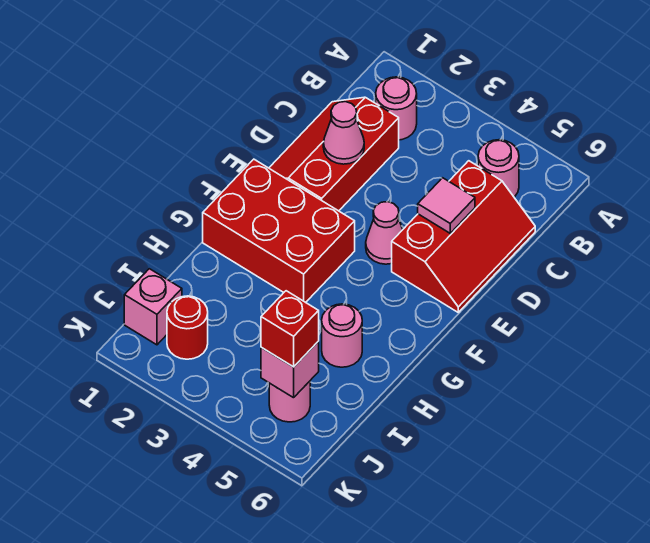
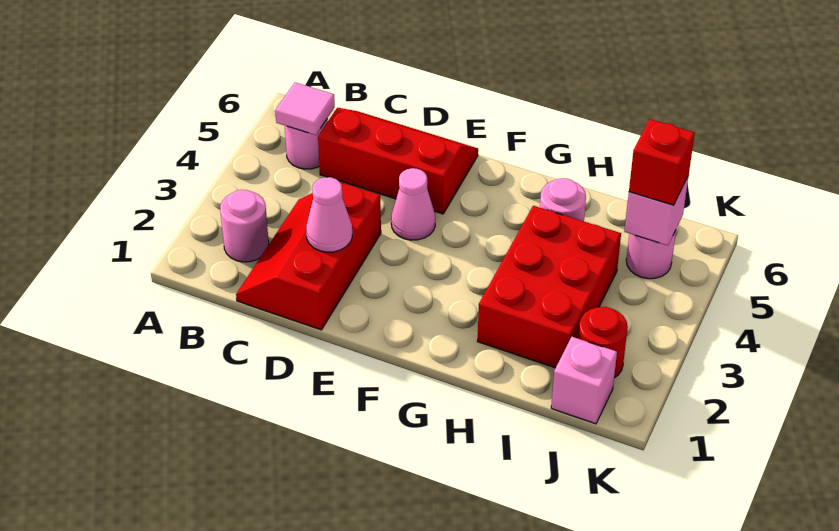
red slope C1:E2 level 1 top 2 -> red slope C1:D3 level 1 top D
pink tile D5 level 2 -> pink tile B5 level 2
red brick F1:G3 level 1 -> red brick H2:I4 level 1

